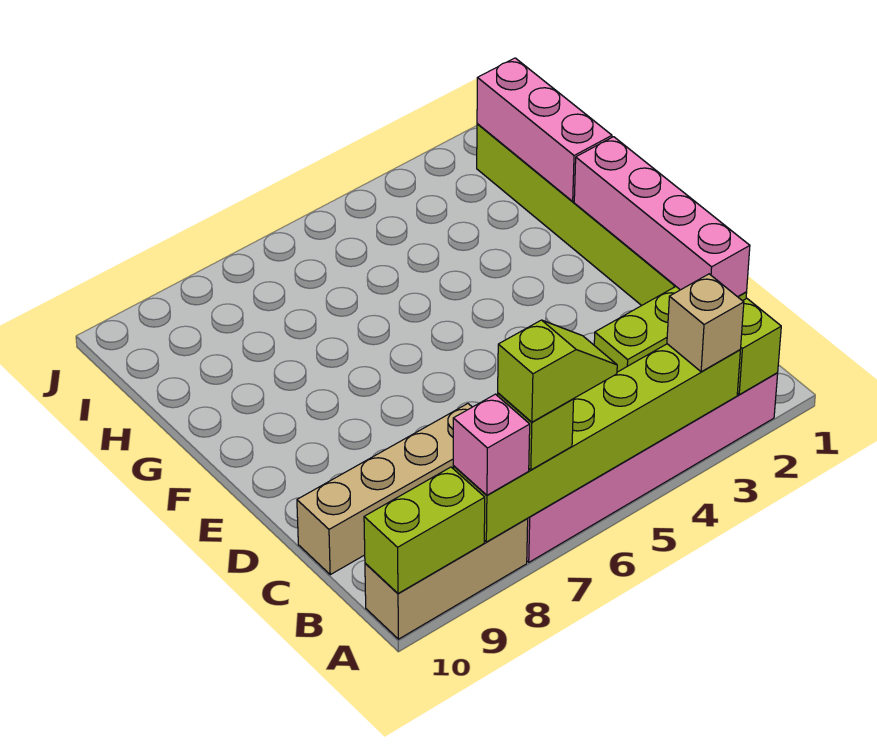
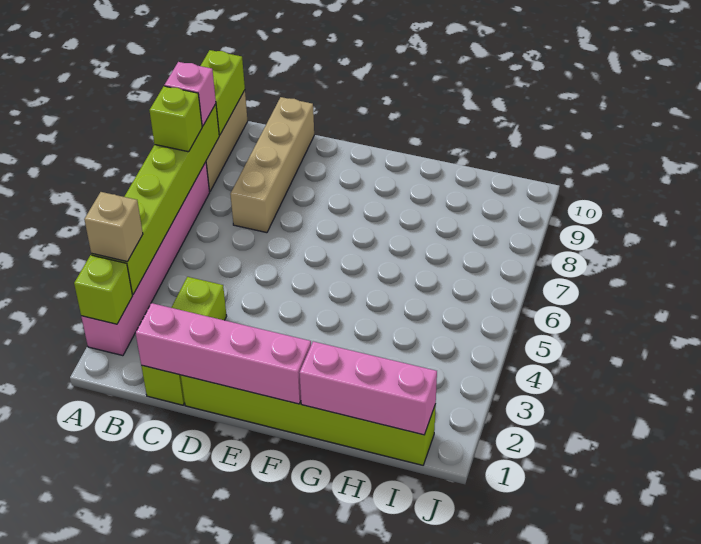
lime slope A6:A7 level 4 top 7 -> none

